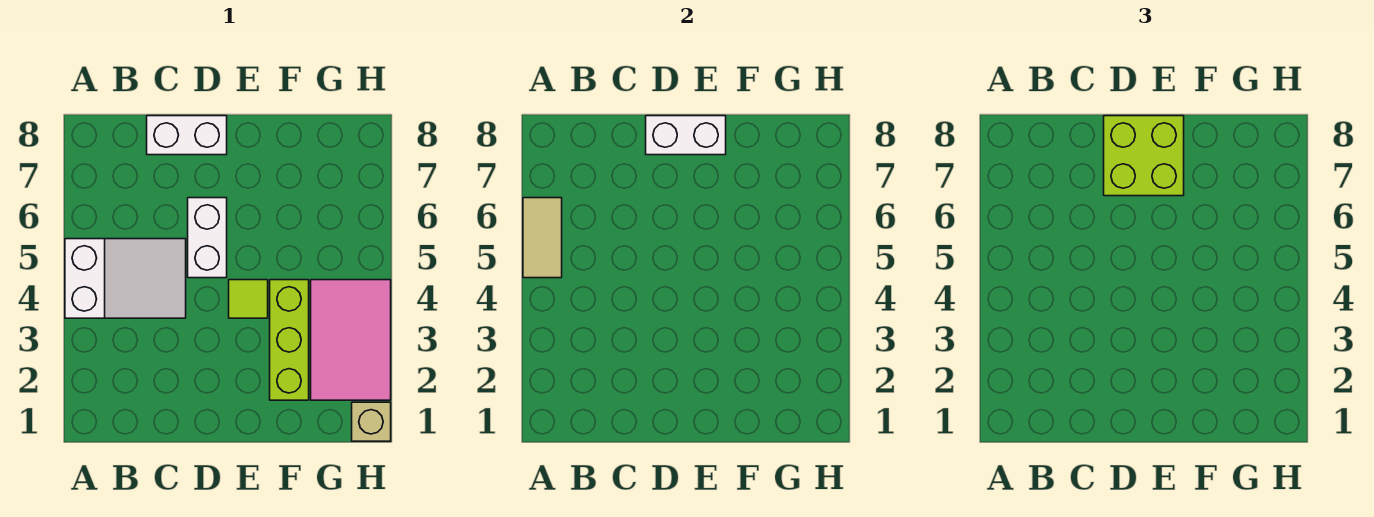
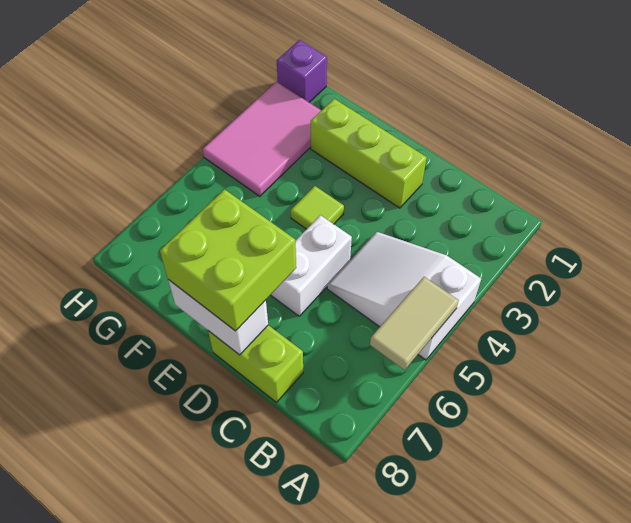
white brick C8:D8 level 1 -> lime brick C8:D8 level 1
lime brick F2:F4 level 1 -> lime brick D2:F2 level 1
tan brick H1 level 1 -> purple brick H1 level 1

